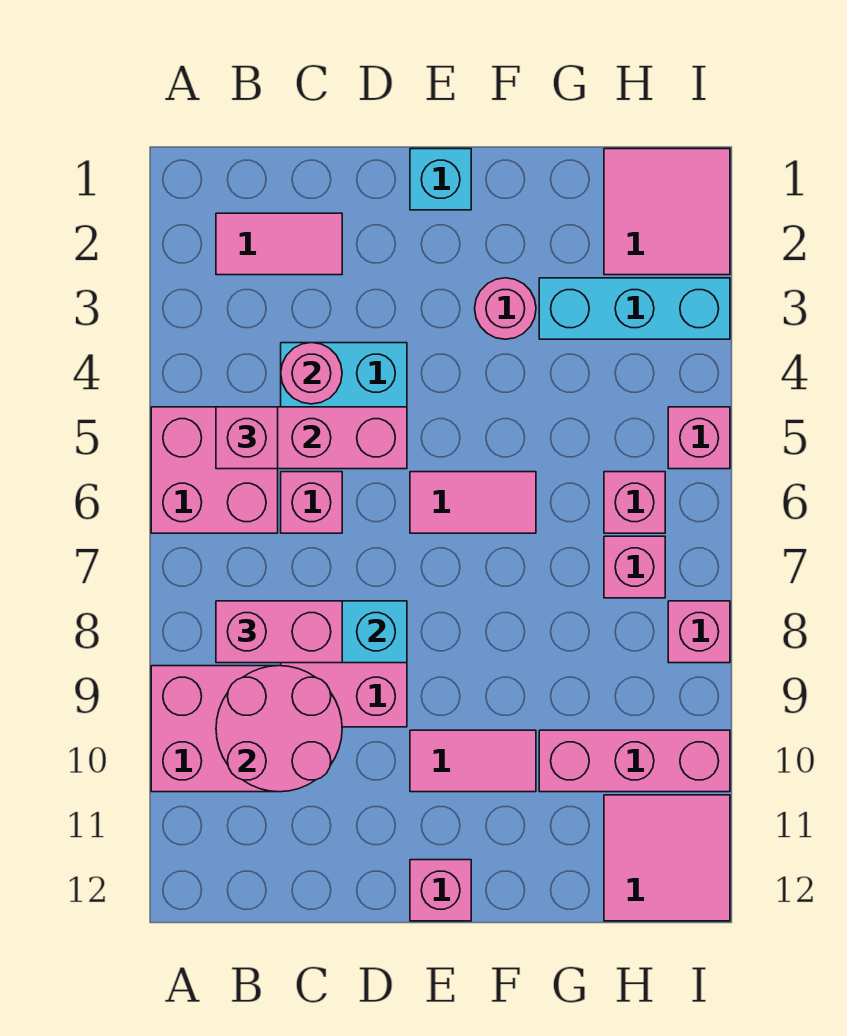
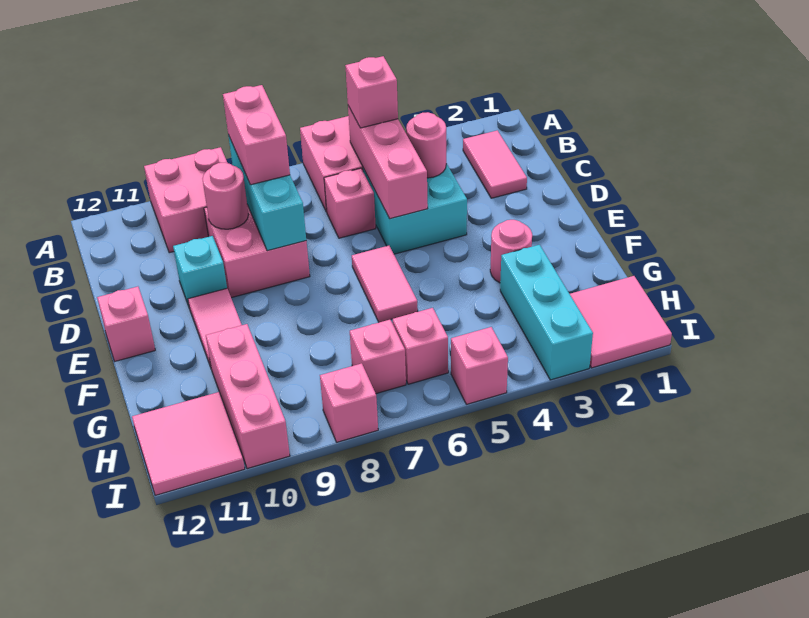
pink round brick B9:C10 level 2 -> pink round brick C9 level 2
cyan brick E1 level 1 -> cyan brick D10 level 1

